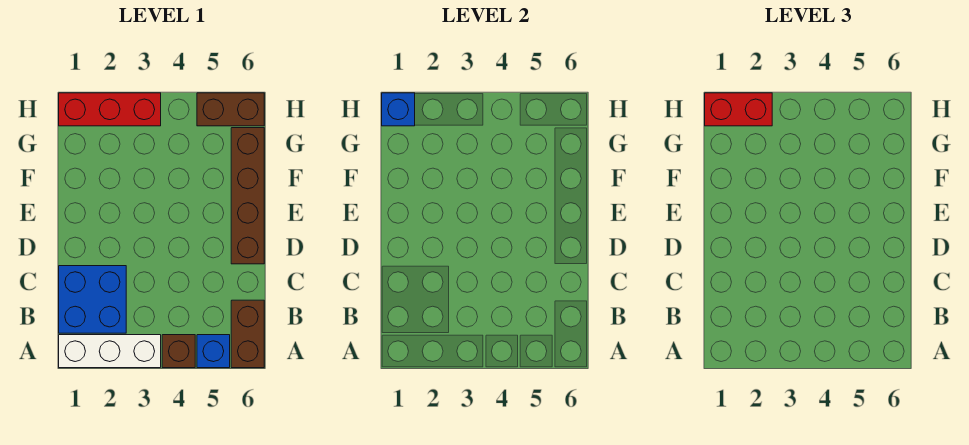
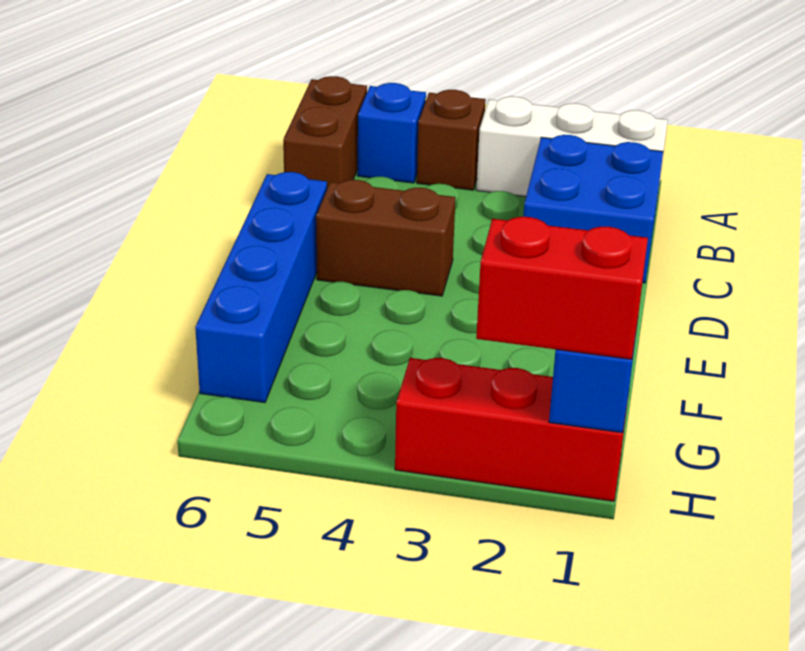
brown brick D6:G6 level 1 -> blue brick D6:G6 level 1
brown brick H5:H6 level 1 -> brown brick D4:D5 level 1

